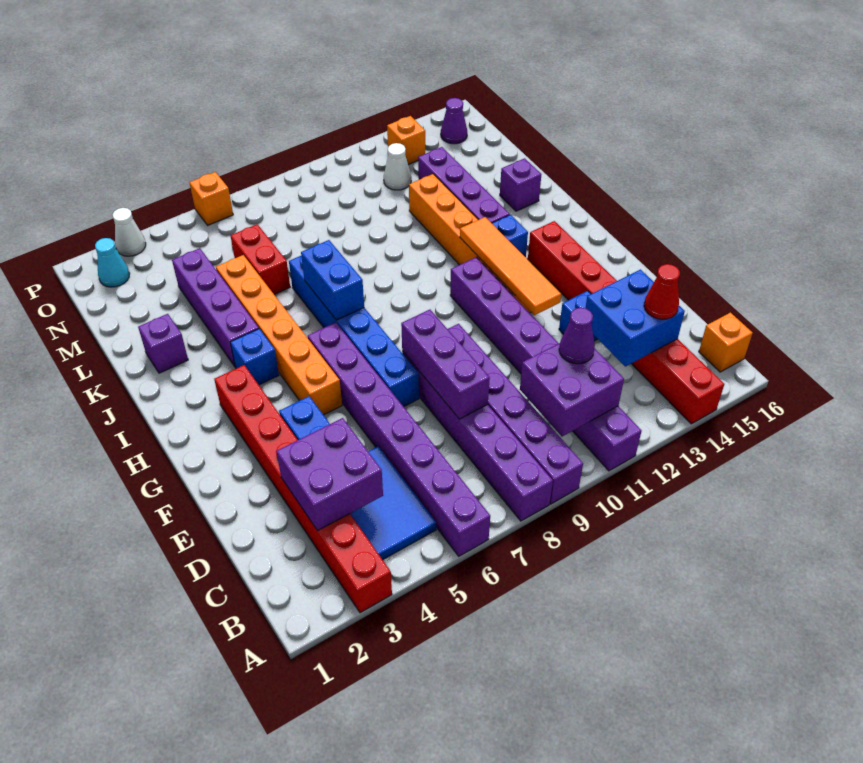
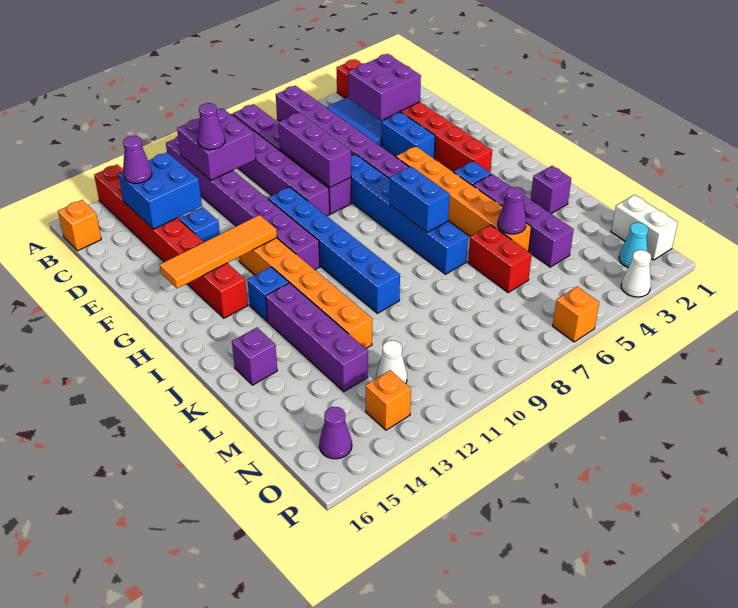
red cone C14 level 3 -> purple cone C14 level 3
none -> blue brick F10:K10 level 1
orange tile F12:I12 level 2 -> orange tile G12:G15 level 2
none -> purple cone L5 level 2
none -> white brick N1:O1 level 1

